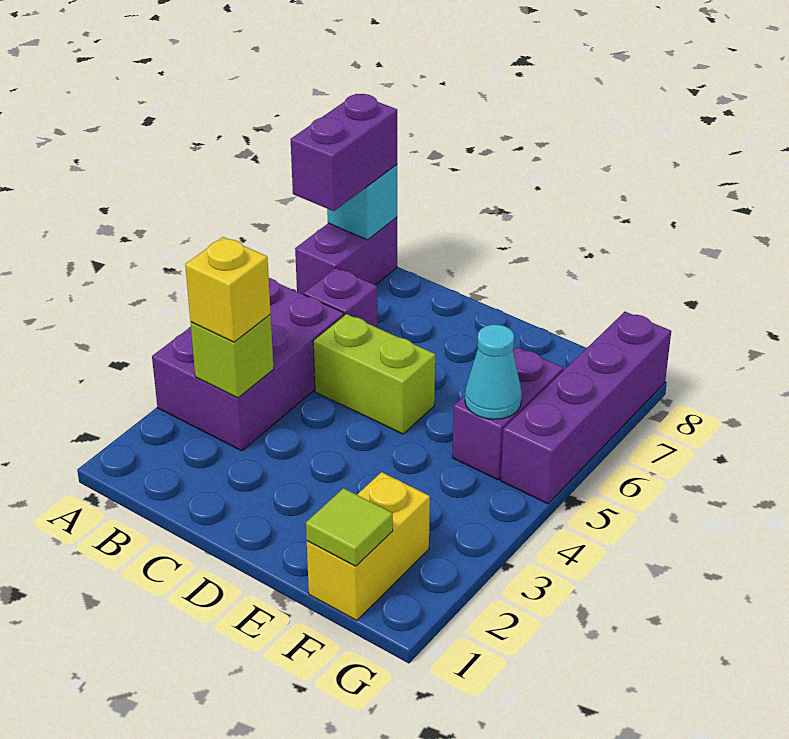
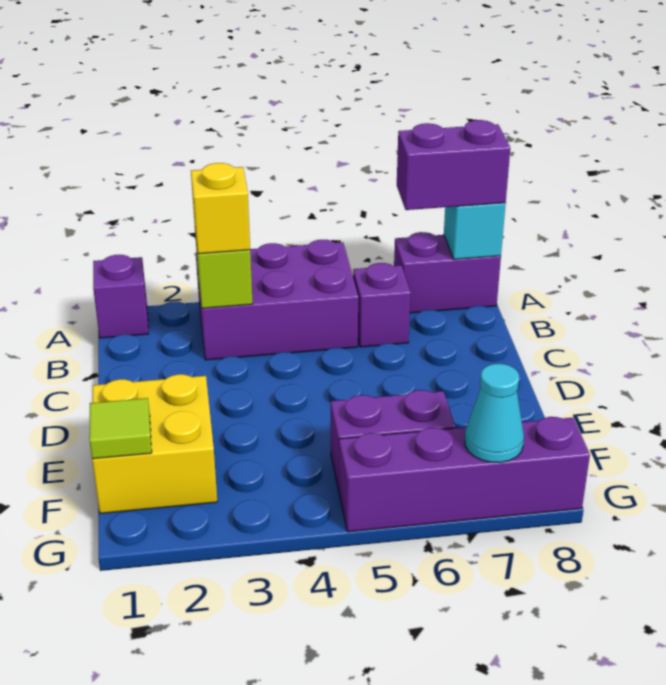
none -> purple brick A1 level 1
lime brick C5:D5 level 1 -> none
yellow brick F1:F2 level 1 -> yellow brick E1:F2 level 1
cyan cone F5 level 2 -> cyan cone G7 level 2

